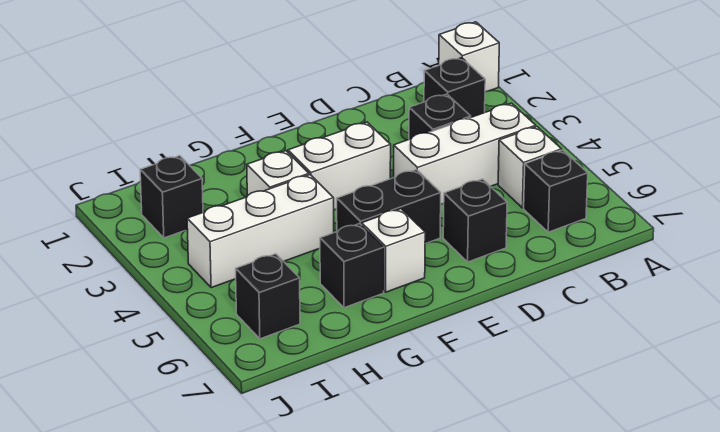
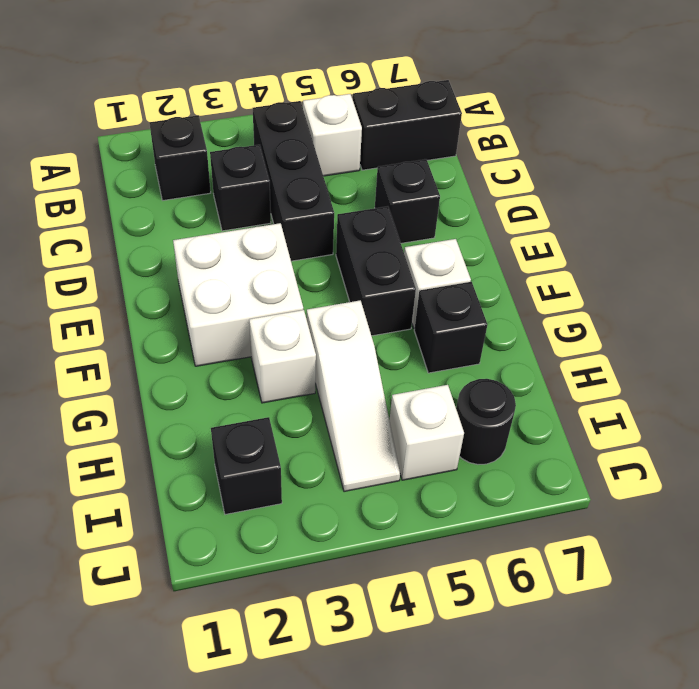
white brick A1 level 1 -> white brick I5 level 1
white brick B4:D4 level 1 -> black brick B4:D4 level 1
black brick B6 level 1 -> black brick B6:B7 level 1
white brick E3:F3 level 1 -> white brick E2:F3 level 1
white brick G4:I4 level 1 -> white slope G4:I4 level 1 top G
black brick I6 level 1 -> black round brick I6 level 1

